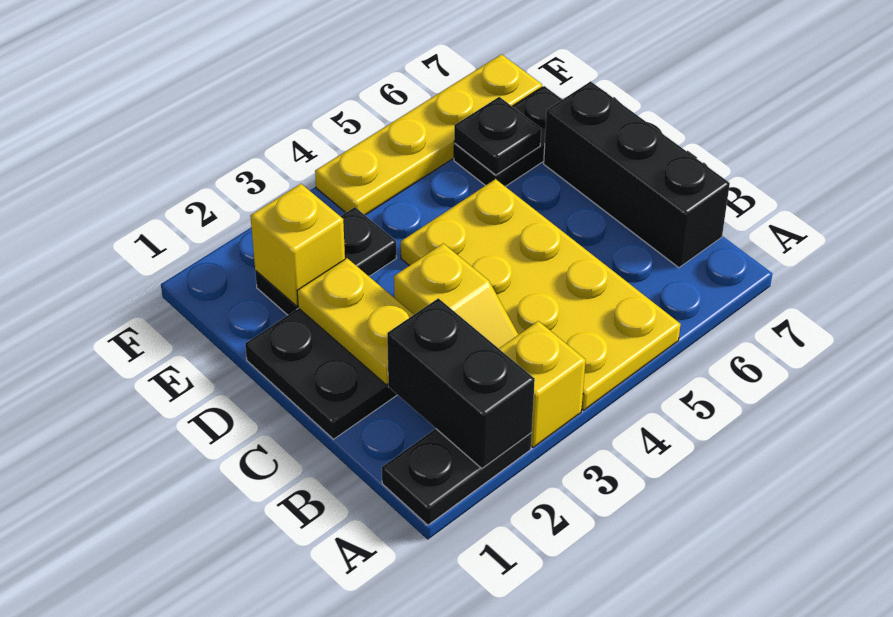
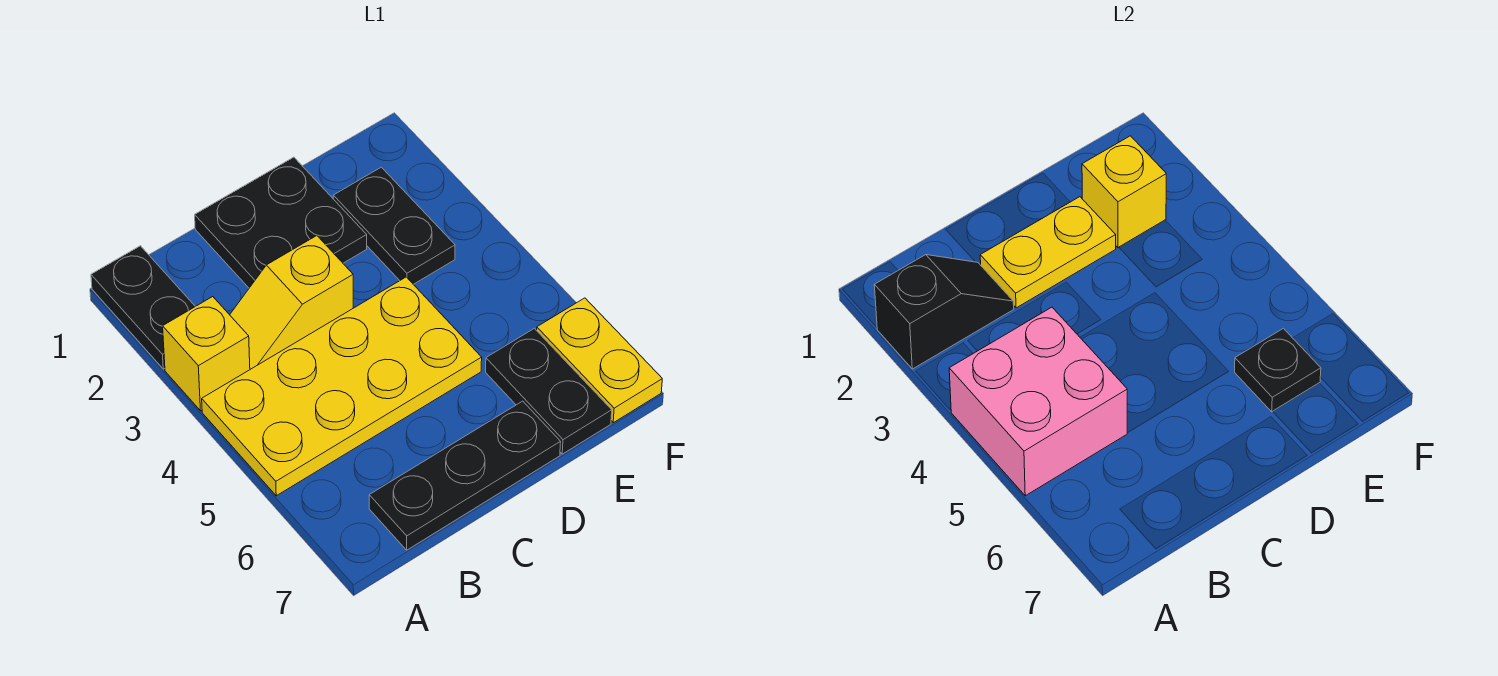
black brick A2:B2 level 2 -> black slope A2:B2 level 2 top A
none -> pink brick A4:B5 level 2
black brick B7:D7 level 1 -> black plate B7:D7 level 1
yellow plate F4:F7 level 1 -> yellow plate F6:F7 level 1

